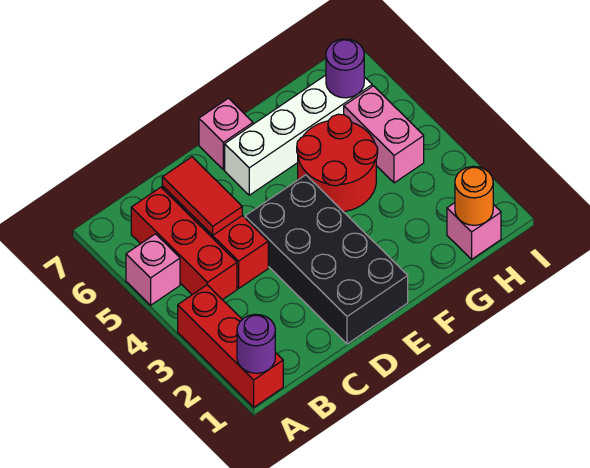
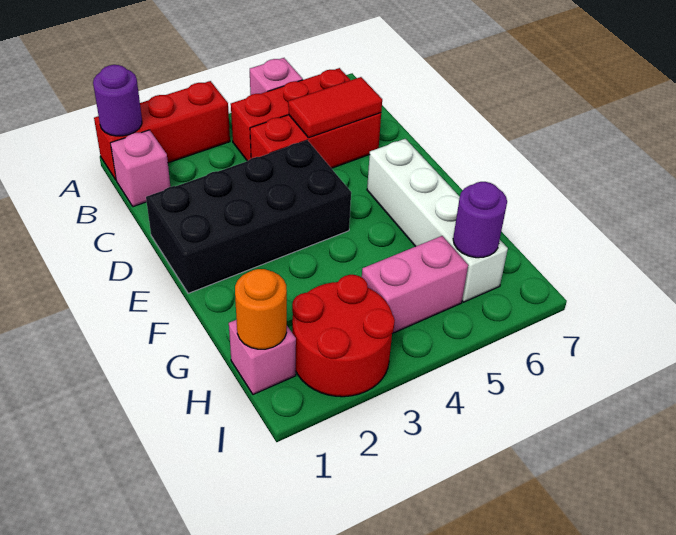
pink brick E7 level 1 -> pink brick B1 level 1
red round brick F4:G5 level 1 -> red round brick H2:I3 level 1

